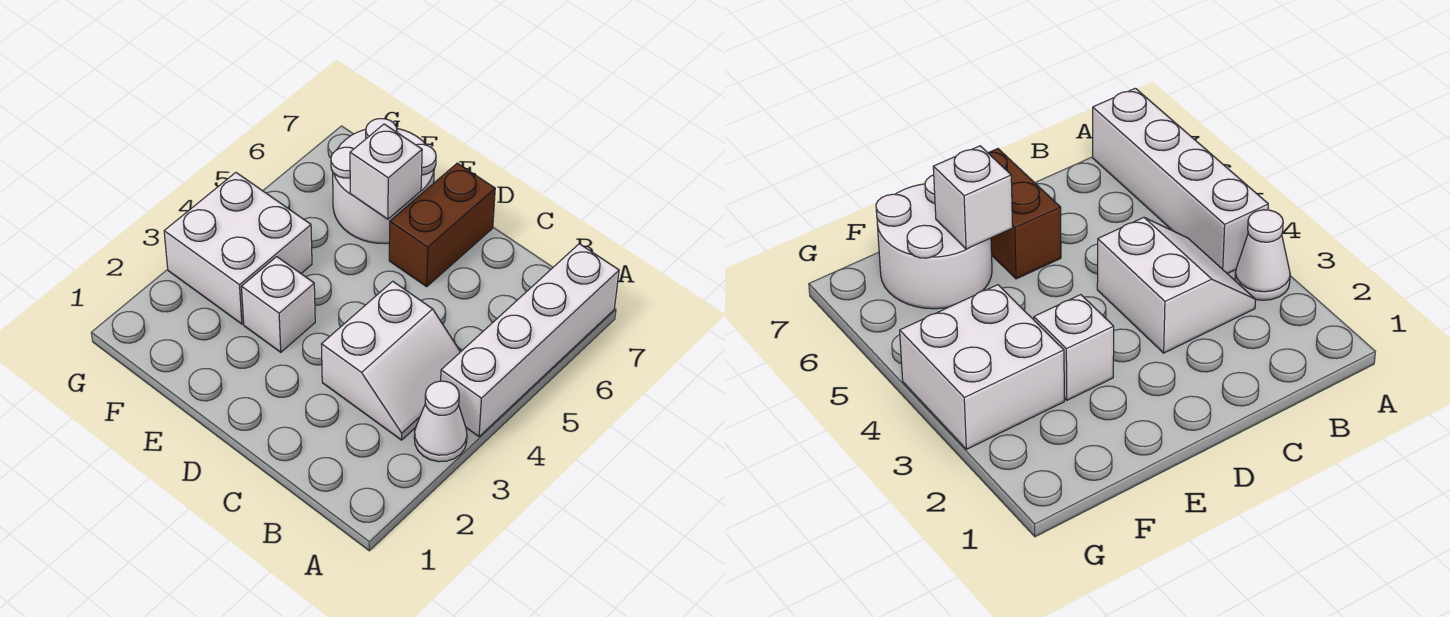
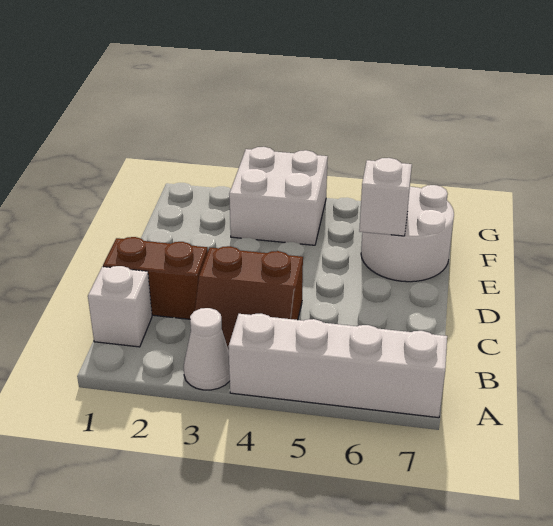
white slope B3:C4 level 1 top C -> brown slope B3:C4 level 1 top C
brown brick D6:D7 level 1 -> brown brick C1:C2 level 1
white brick E3 level 1 -> white brick B1 level 1

